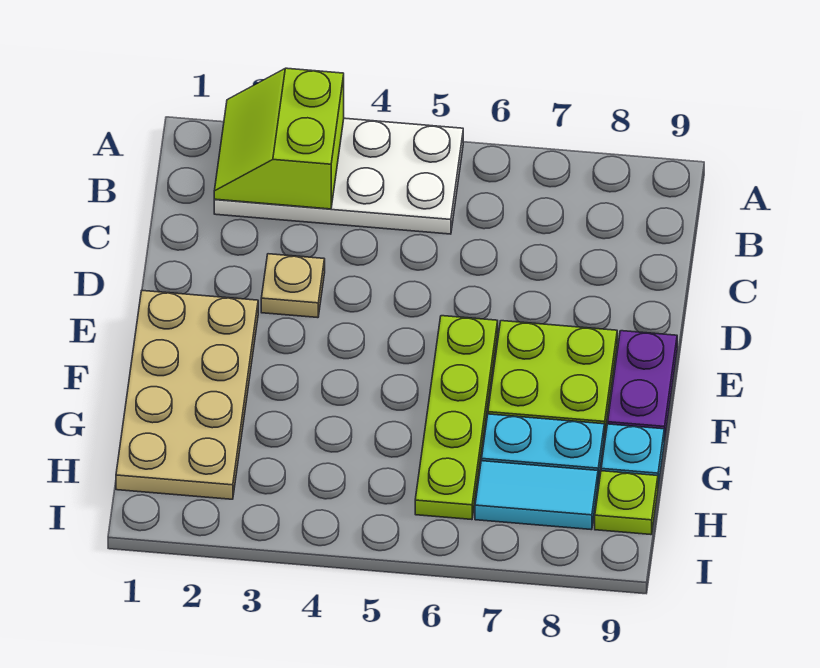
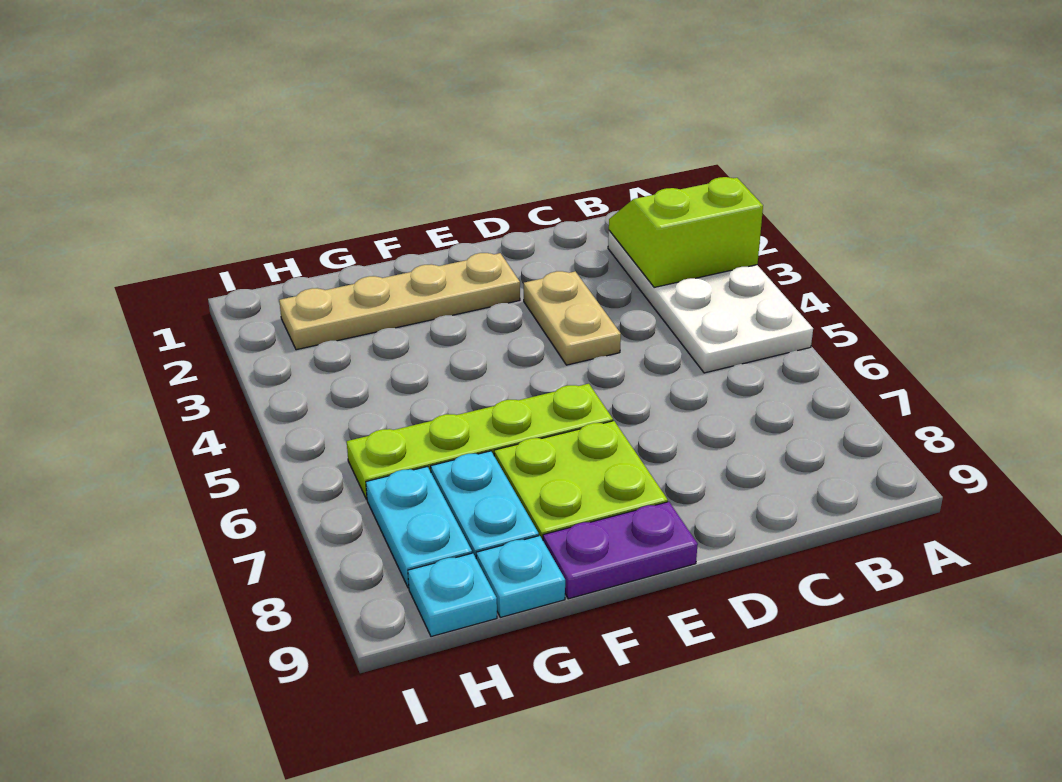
tan plate D3 level 1 -> tan plate D3:D4 level 1
tan plate E1:H2 level 1 -> tan plate E2:H2 level 1
cyan tile H7:H8 level 1 -> cyan plate H7:H8 level 1
lime plate H9 level 1 -> cyan plate H9 level 1

